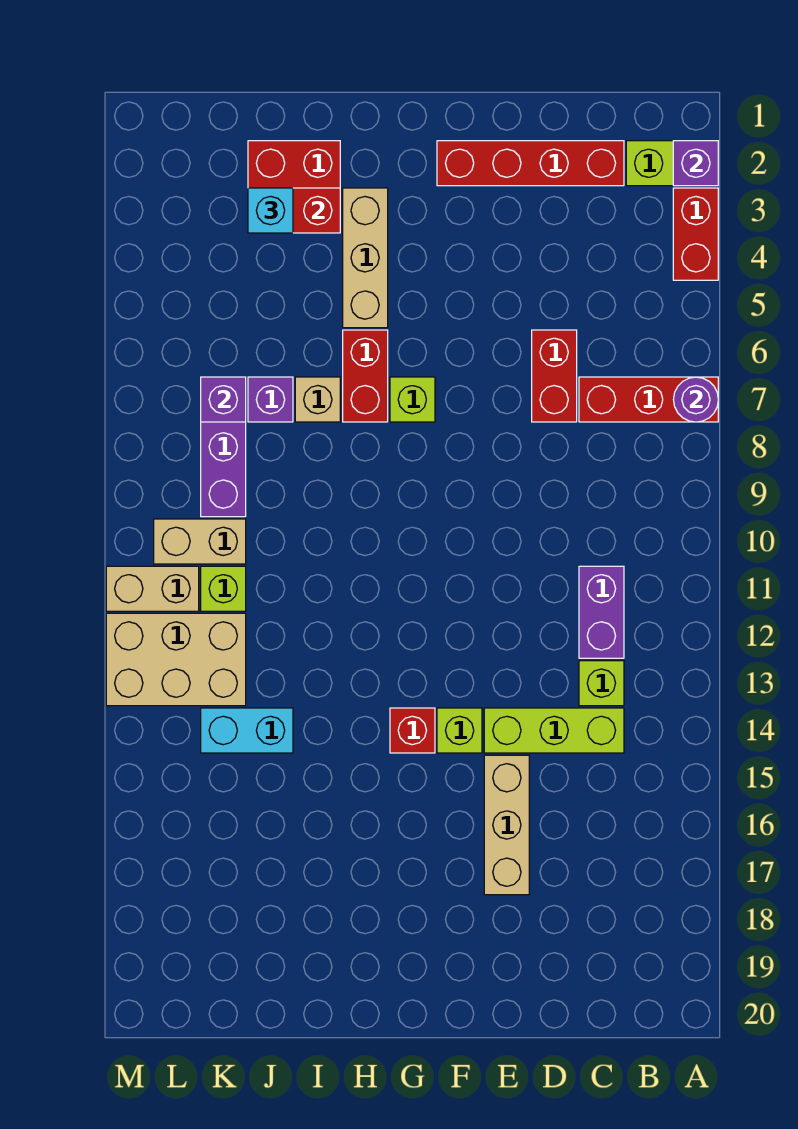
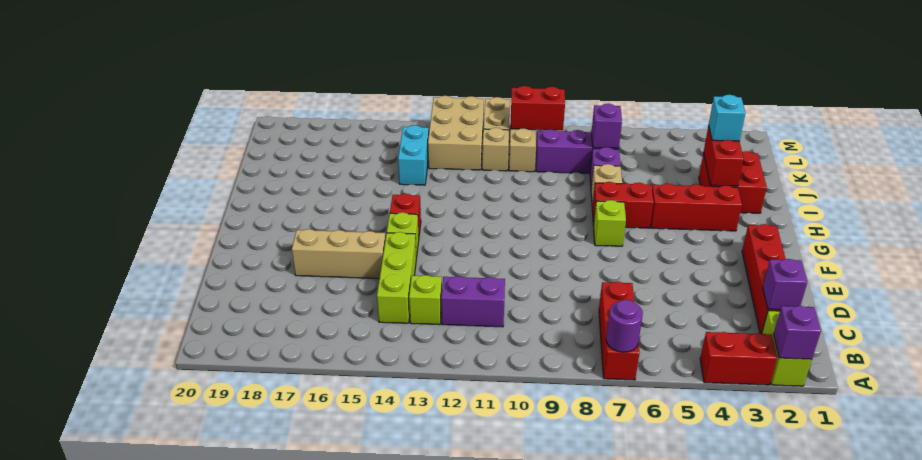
none -> purple brick C2 level 2
red brick D6:D7 level 1 -> red brick L9:L10 level 2
tan brick H3:H5 level 1 -> red brick H3:H5 level 1
lime brick K11 level 1 -> tan brick K11 level 1

